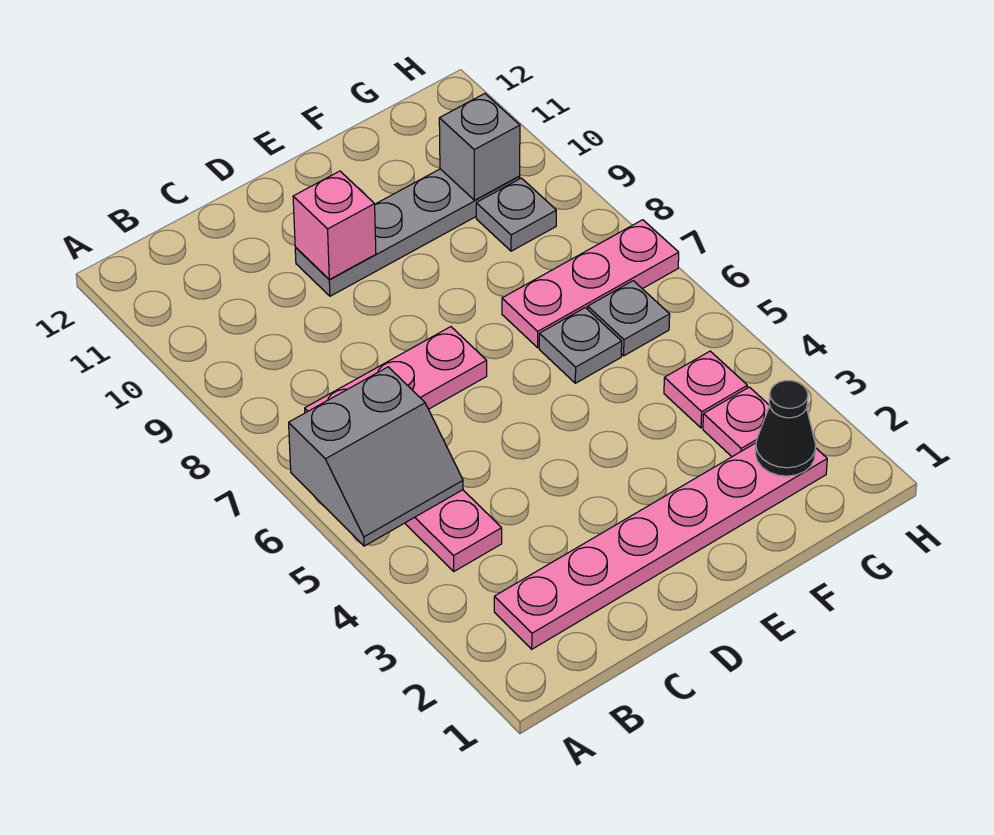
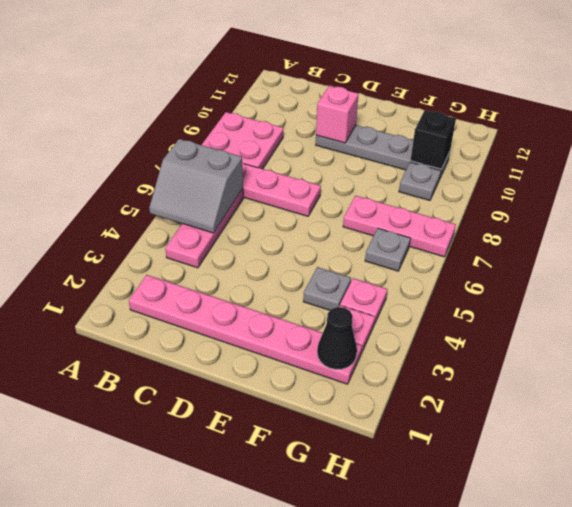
none -> pink plate A8:B9 level 1
grey plate F6 level 1 -> grey plate F4 level 1
grey brick G10 level 2 -> black brick G10 level 2

